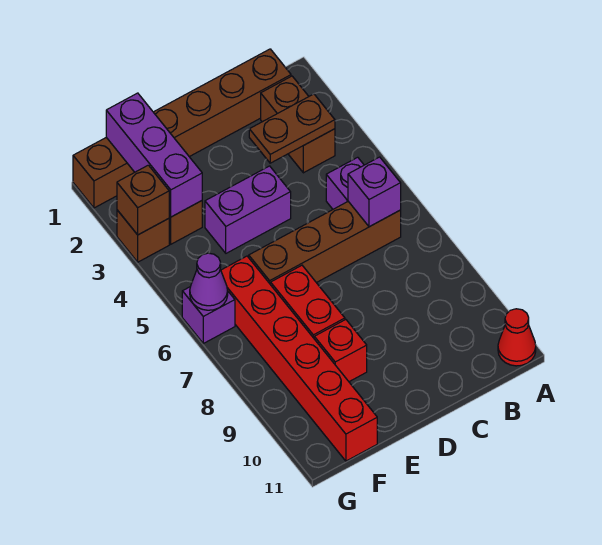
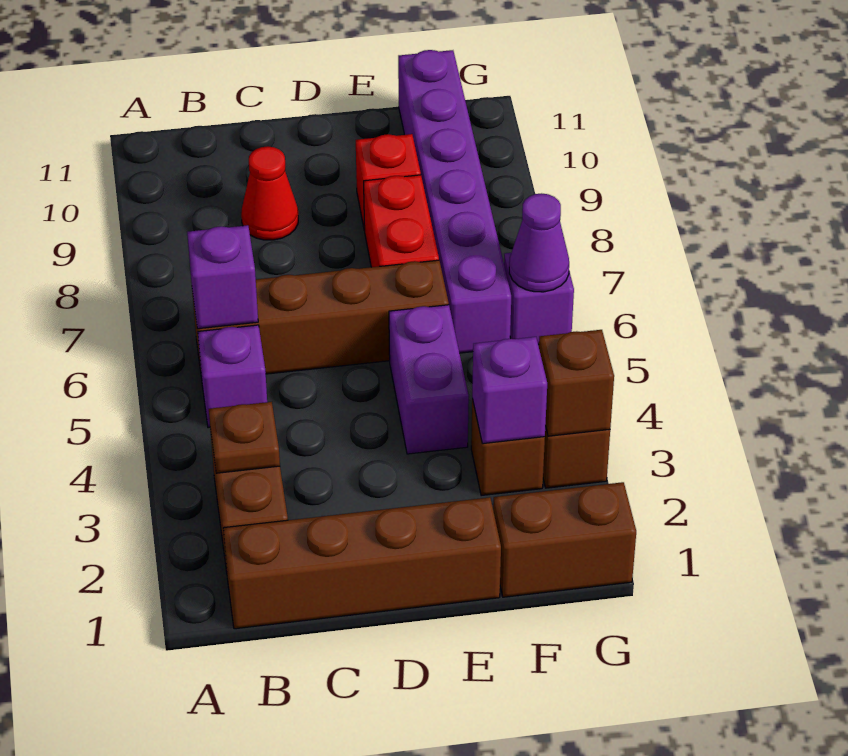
red cone A11 level 1 -> red cone C9 level 1
brown plate B3:C3 level 2 -> brown plate B3 level 2
purple brick D4:E4 level 1 -> purple brick E4:E5 level 1
purple brick F1:F3 level 2 -> purple brick F3 level 2
red brick F6:F11 level 1 -> purple brick F6:F11 level 1

